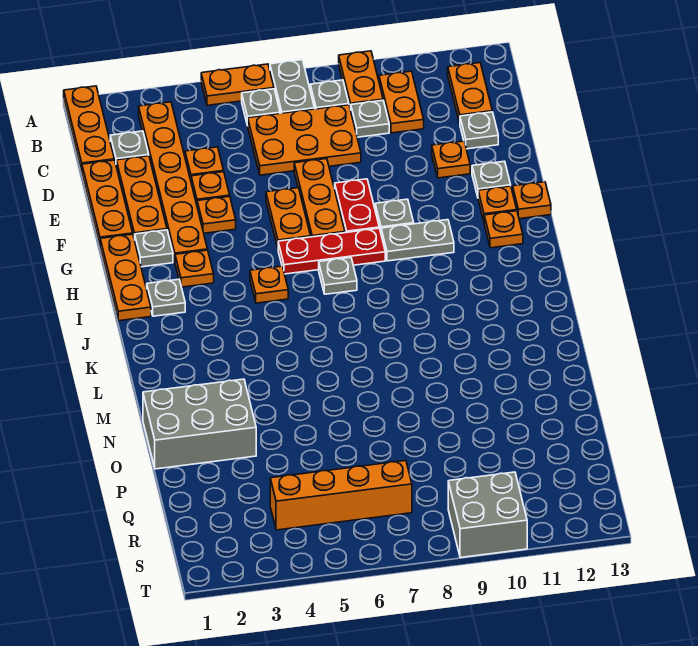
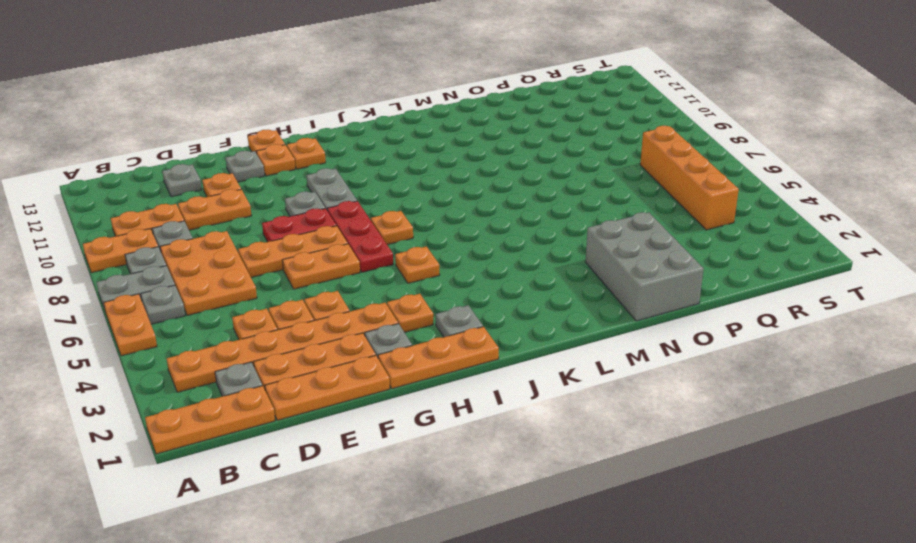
orange plate B12:C12 level 1 -> orange plate D10:E10 level 1
grey plate I7 level 1 -> orange plate I7 level 1
grey brick S9:T10 level 1 -> none

